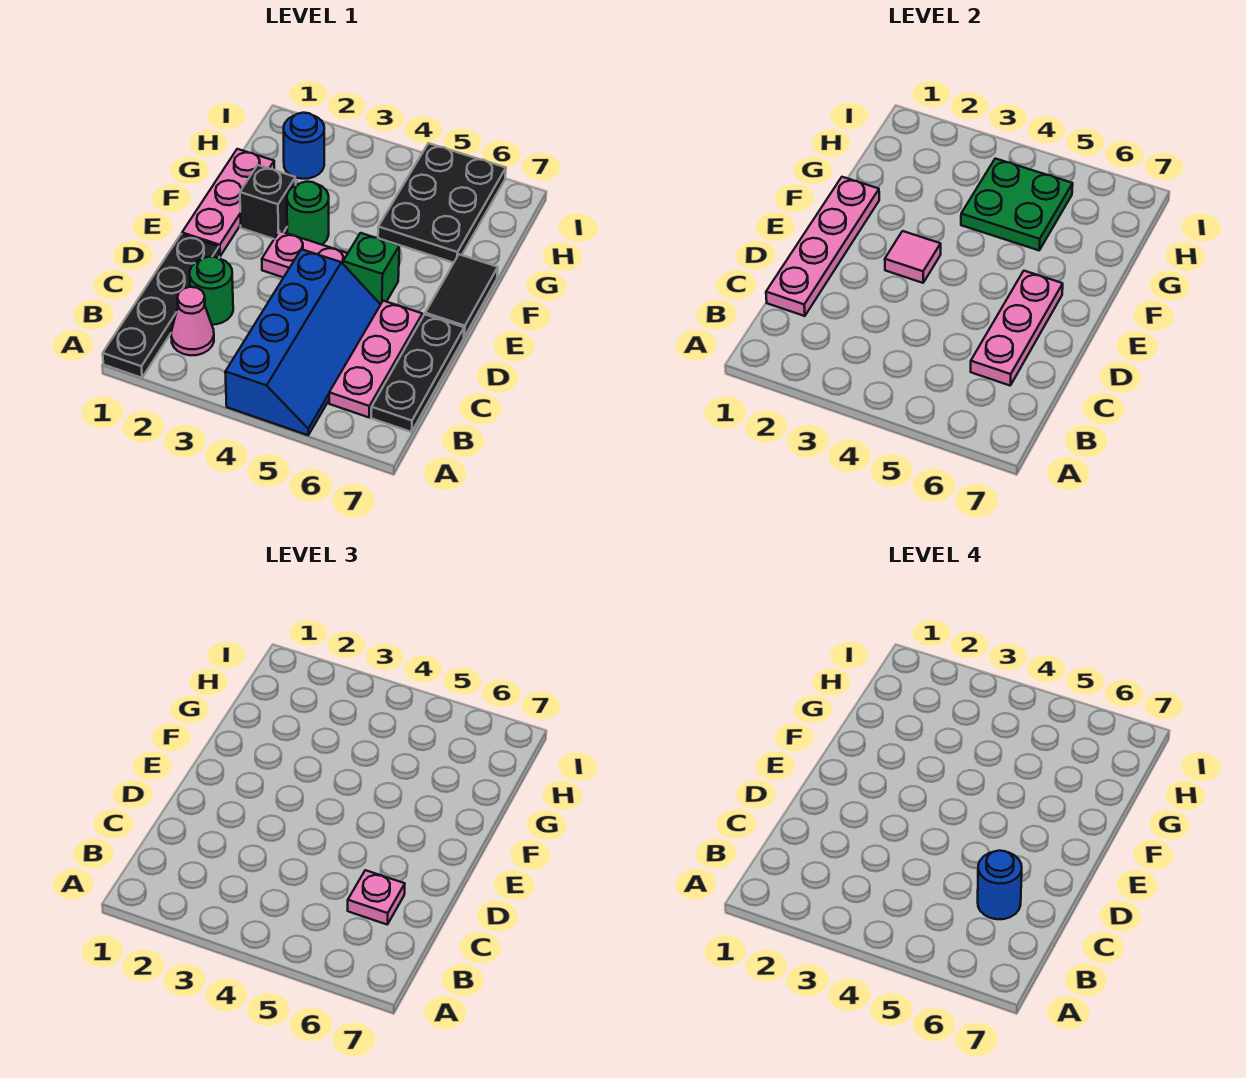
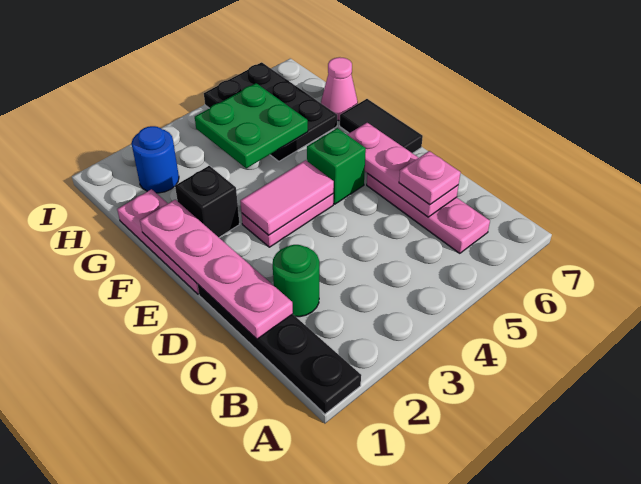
blue slope A4:D5 level 1 top 4 -> none
pink cone B2 level 1 -> pink cone G7 level 1
black plate B7:D7 level 1 -> none
blue round brick C6 level 4 -> none
pink tile E3 level 2 -> pink tile E3:E4 level 2
green round brick F3 level 1 -> none

